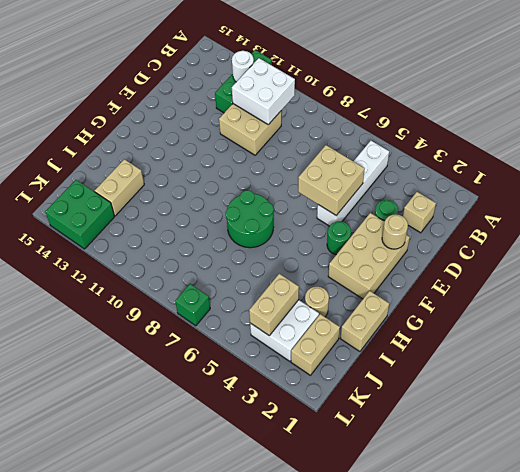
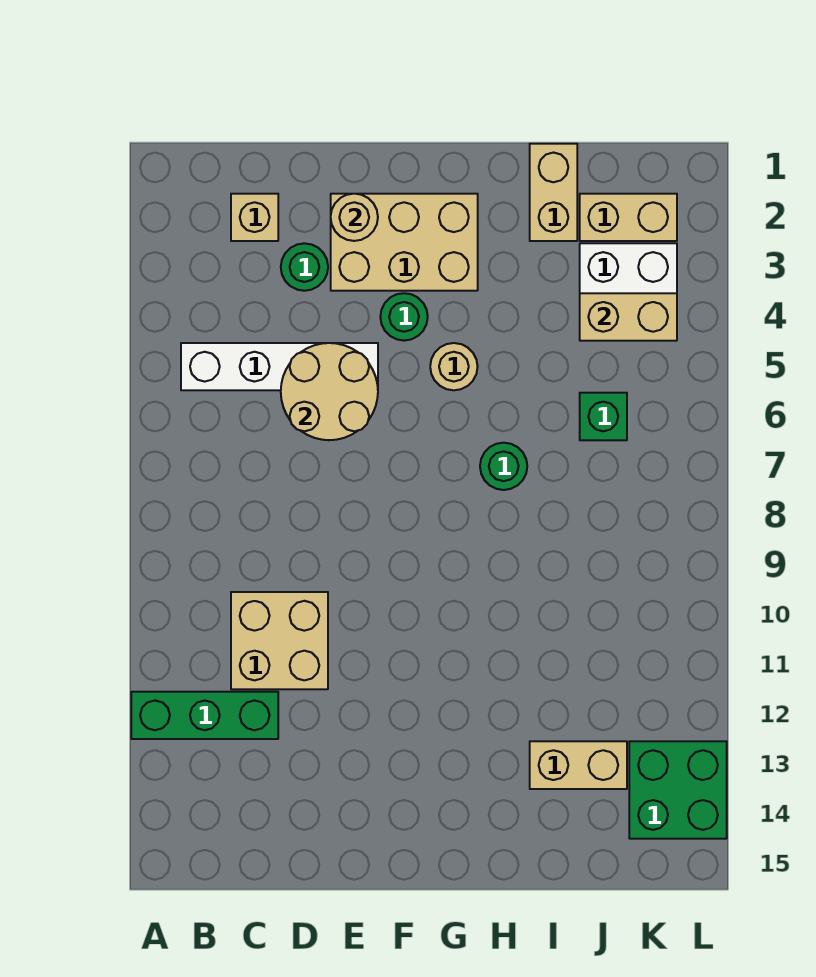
white brick B10:C11 level 2 -> none
white round brick B12 level 2 -> none
tan brick D5:E6 level 2 -> tan round brick D5:E6 level 2
green round brick G7:H8 level 1 -> green round brick H7 level 1
tan brick H1:I1 level 1 -> tan brick I1:I2 level 1
tan round brick I3 level 1 -> tan round brick G5 level 1
green brick L7 level 1 -> green brick J6 level 1

